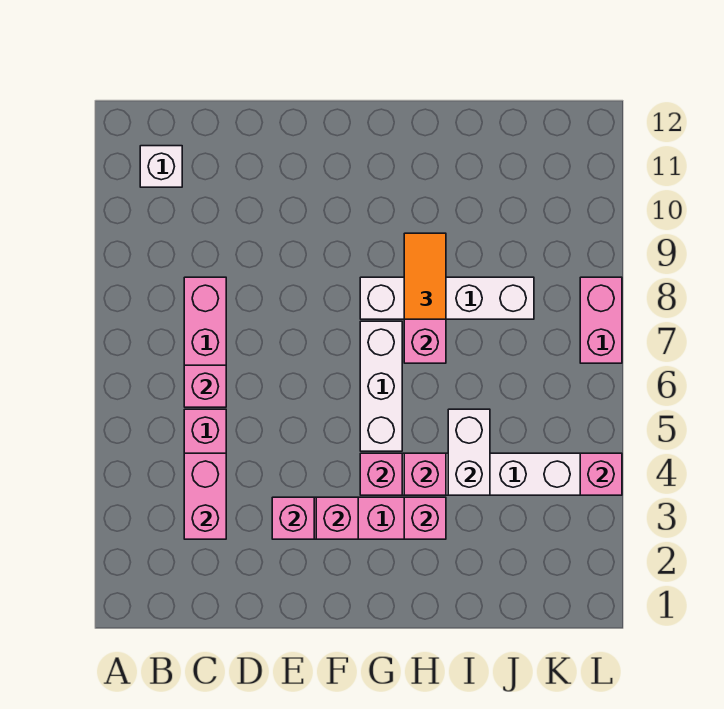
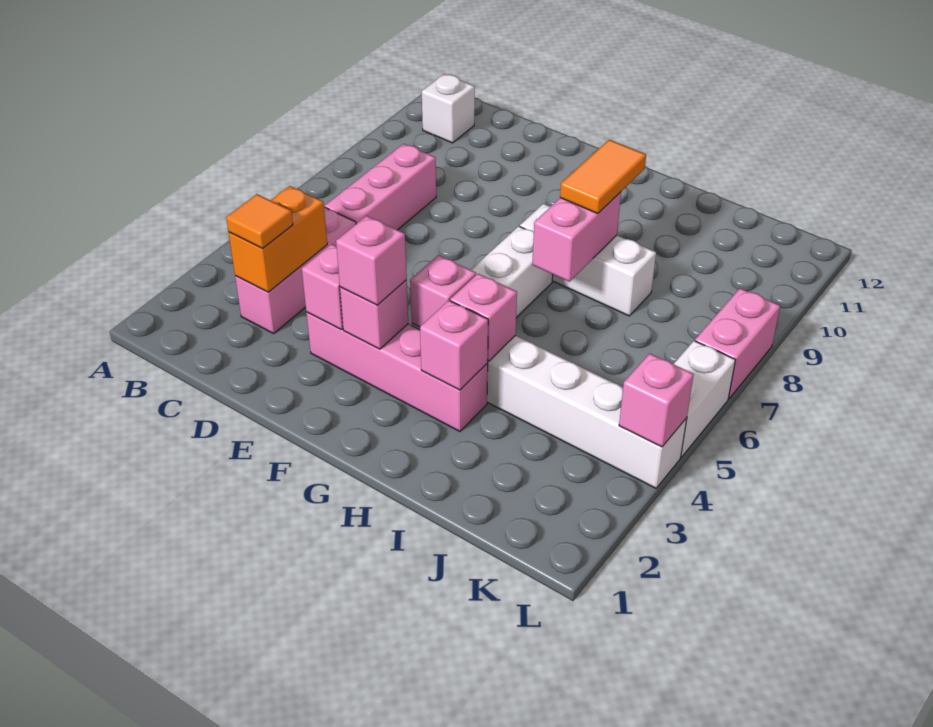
pink brick C3:C4 level 2 -> orange brick C3:C4 level 2
none -> orange tile C3 level 3
pink brick C6 level 2 -> pink brick F3 level 3
white brick G8:J8 level 1 -> white brick G8:I8 level 1
white brick I4:I5 level 2 -> white brick L5:L6 level 1

